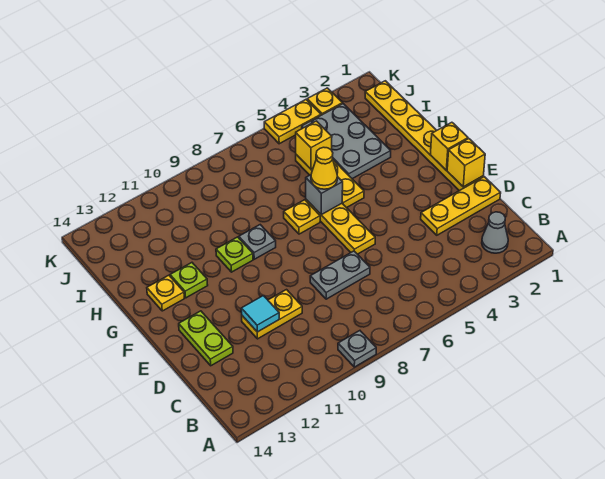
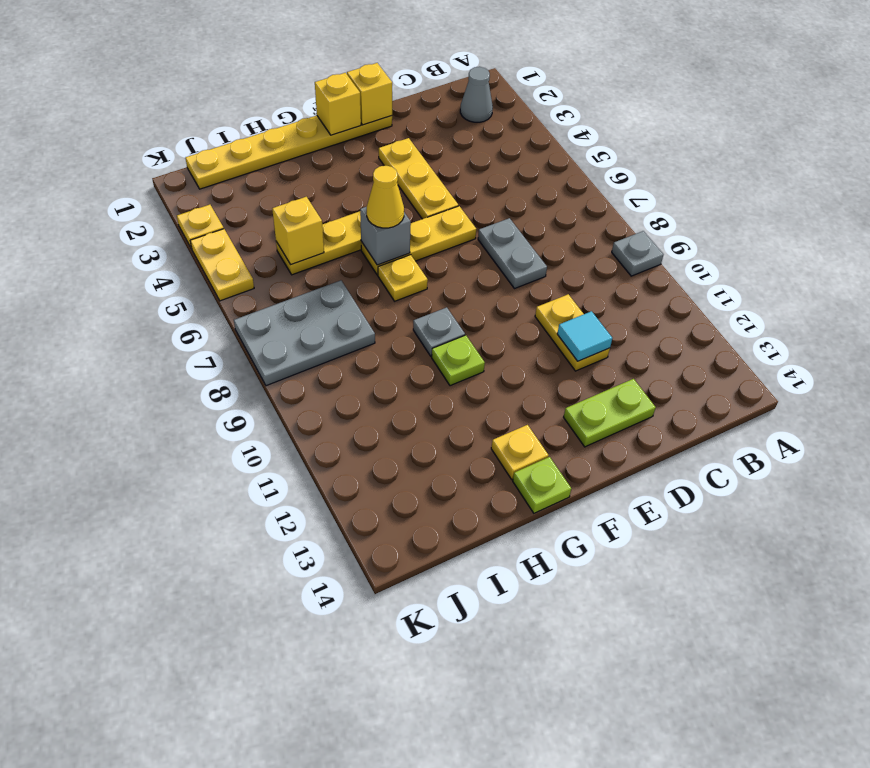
yellow plate D1:D3 level 1 -> yellow plate E3:E5 level 1
lime plate G12 level 1 -> lime plate G14 level 1
grey plate H3:J4 level 1 -> grey plate I7:K8 level 1

